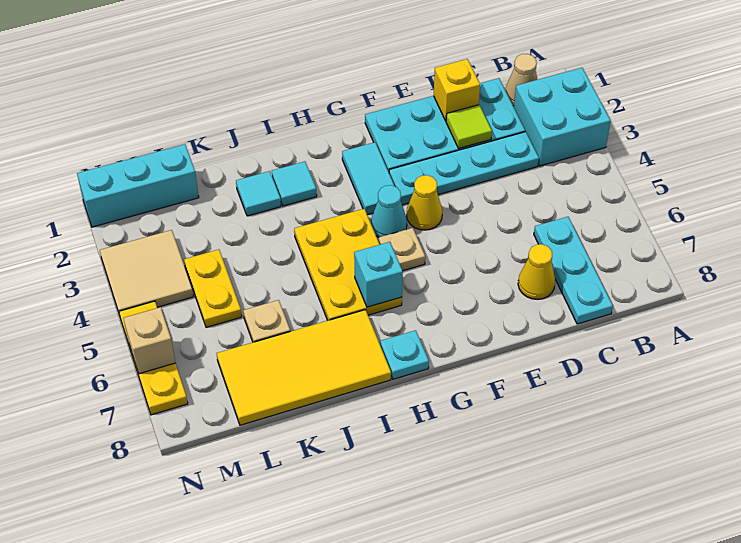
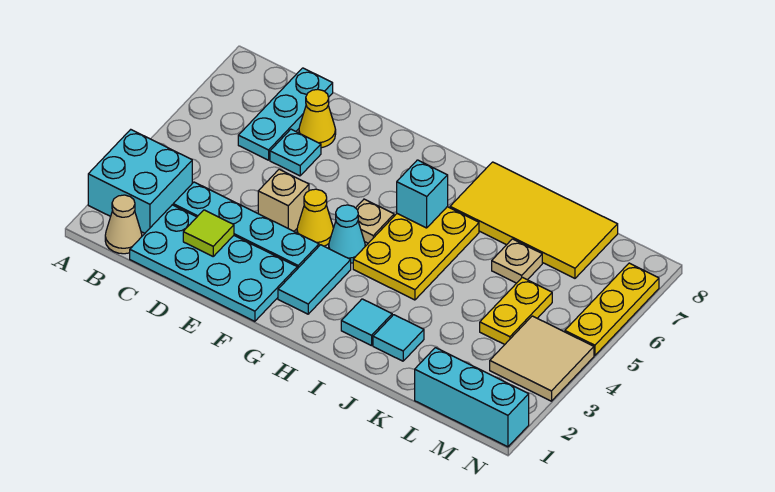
yellow brick D1 level 2 -> none
cyan plate H8 level 1 -> cyan plate D6 level 1
tan brick N6 level 2 -> tan brick E4 level 1

